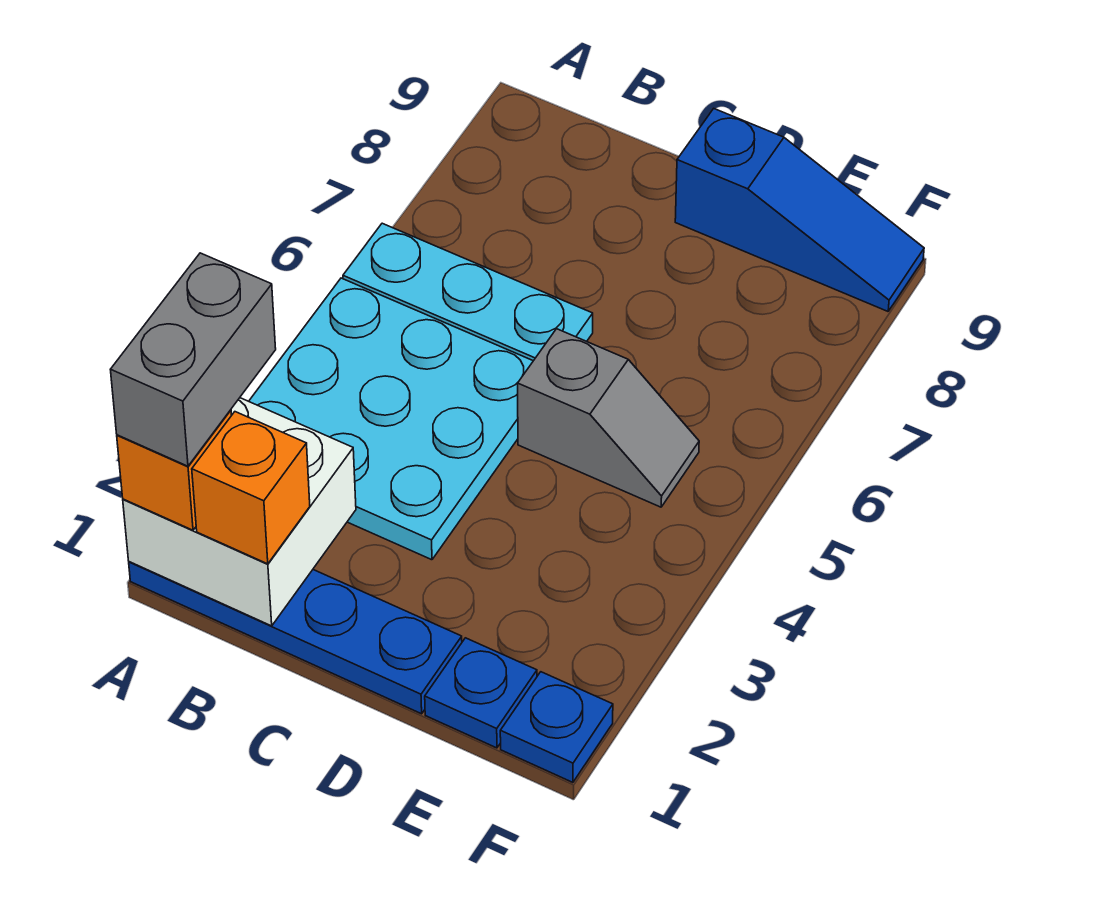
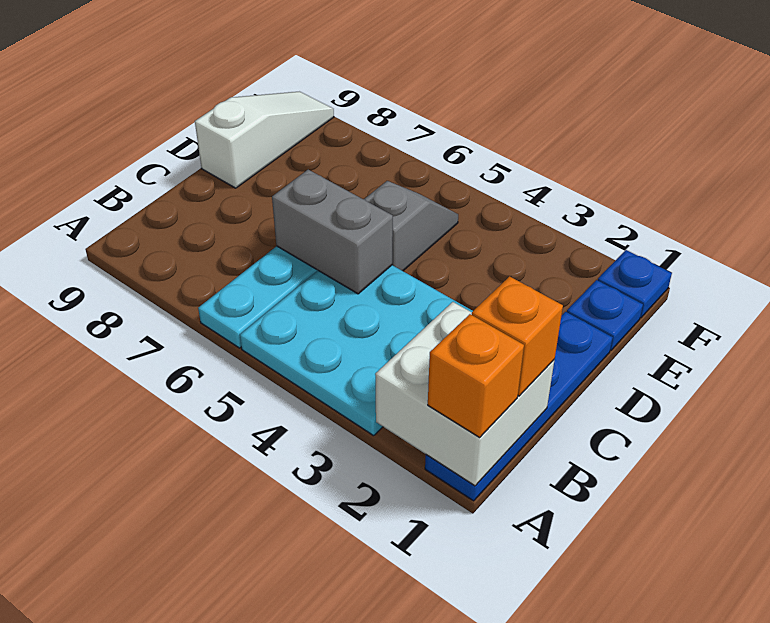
grey brick A1:A2 level 4 -> grey brick C5:C6 level 2
blue slope D9:F9 level 1 top D -> white slope D9:F9 level 1 top D

